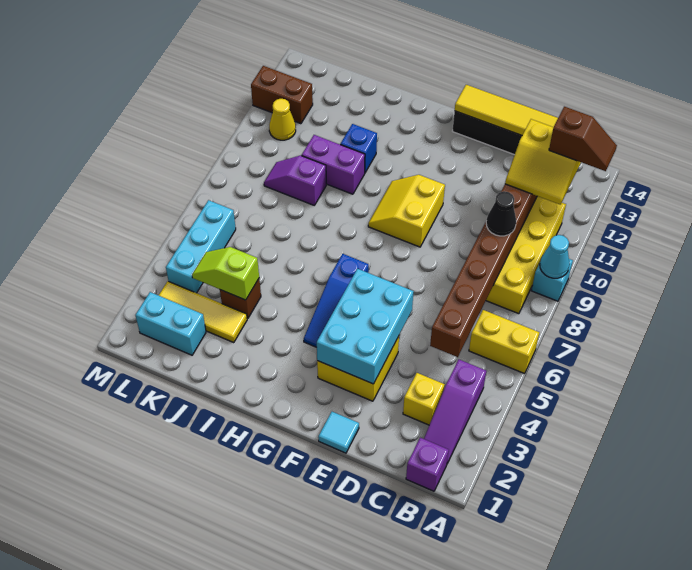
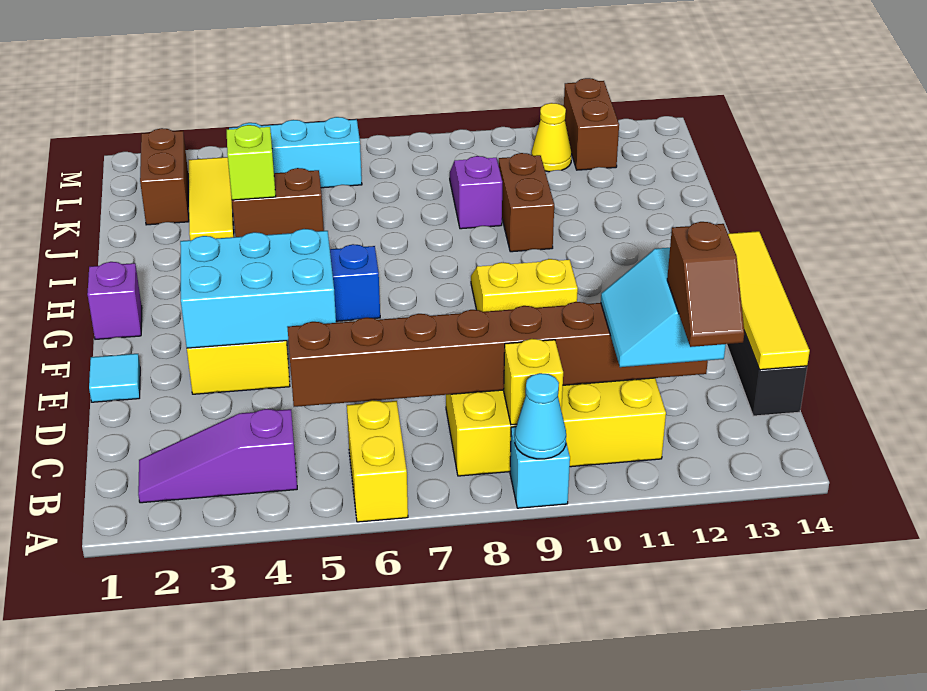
purple brick B1 level 1 -> purple brick G1 level 1
yellow slope B11:C12 level 3 top 12 -> cyan slope B11:C12 level 3 top 12
yellow brick C3 level 1 -> yellow brick B9 level 2
black cone C9 level 3 -> none
purple brick I10:J10 level 1 -> brown brick I10:J10 level 1
blue brick I11 level 1 -> none
brown brick J4 level 1 -> brown brick J4:J5 level 1
cyan brick K2:L2 level 1 -> brown brick K2:L2 level 1

